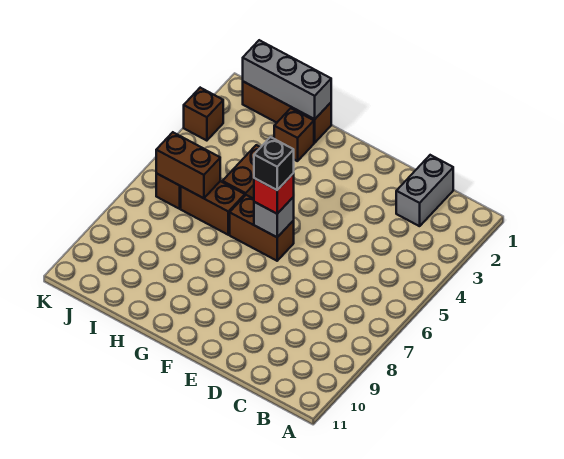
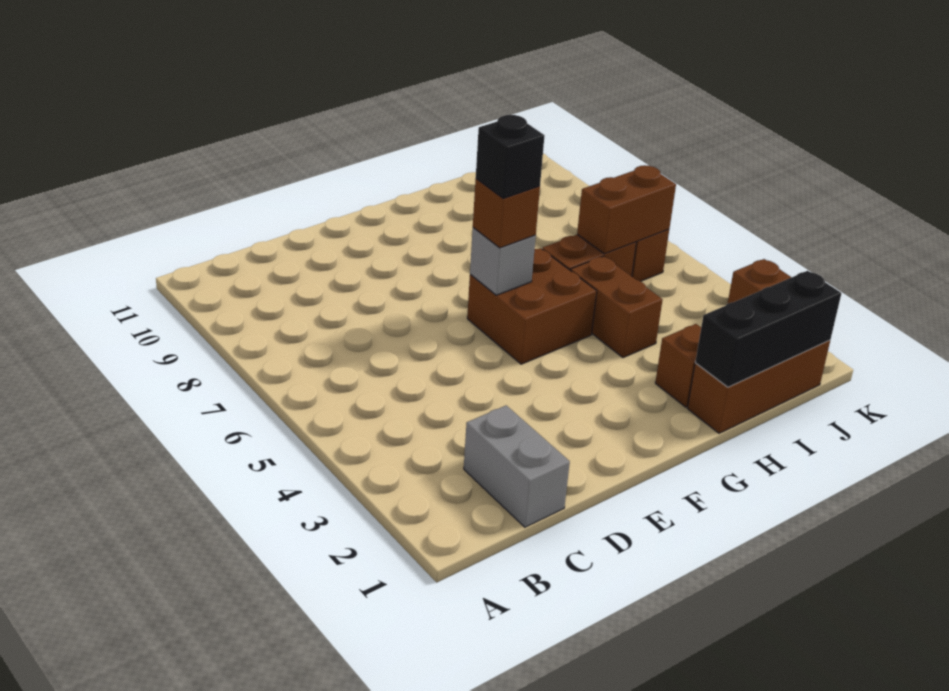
brown brick F6:G6 level 1 -> brown brick F5:G6 level 1
red brick F6 level 3 -> brown brick F6 level 3
grey brick H1:J1 level 2 -> black brick H1:J1 level 2

